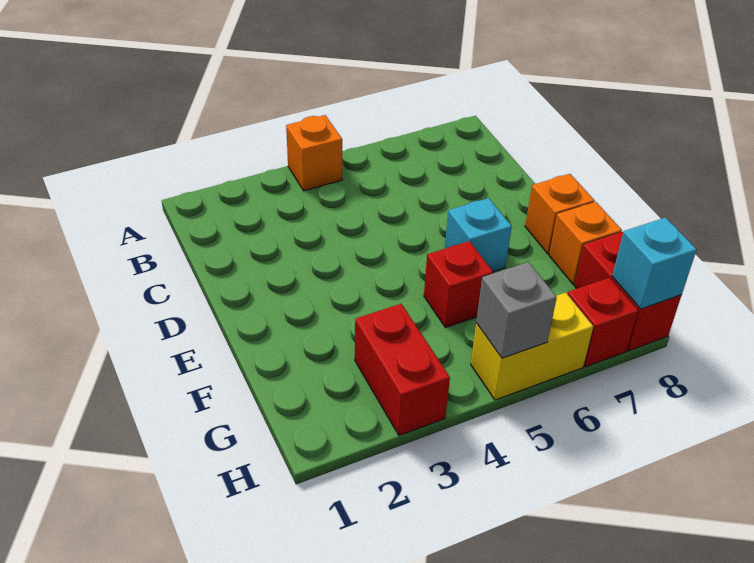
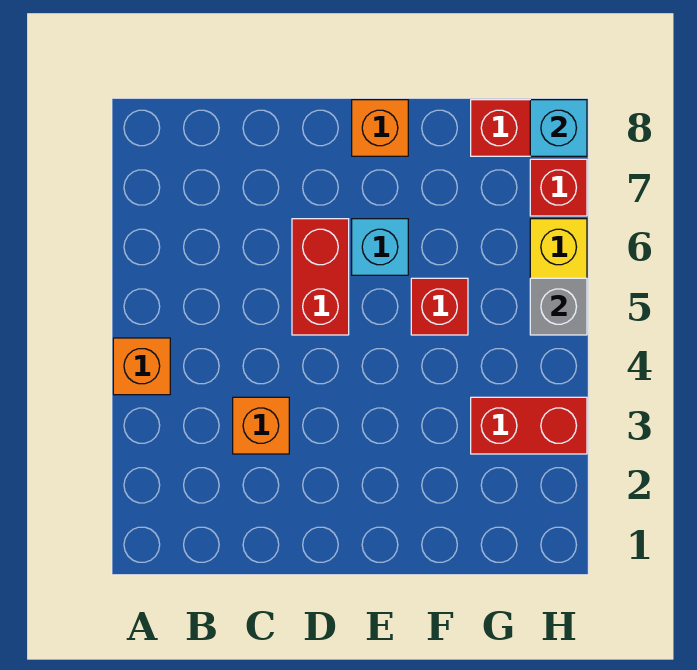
none -> red brick D5:D6 level 1
orange brick F8 level 1 -> orange brick C3 level 1

